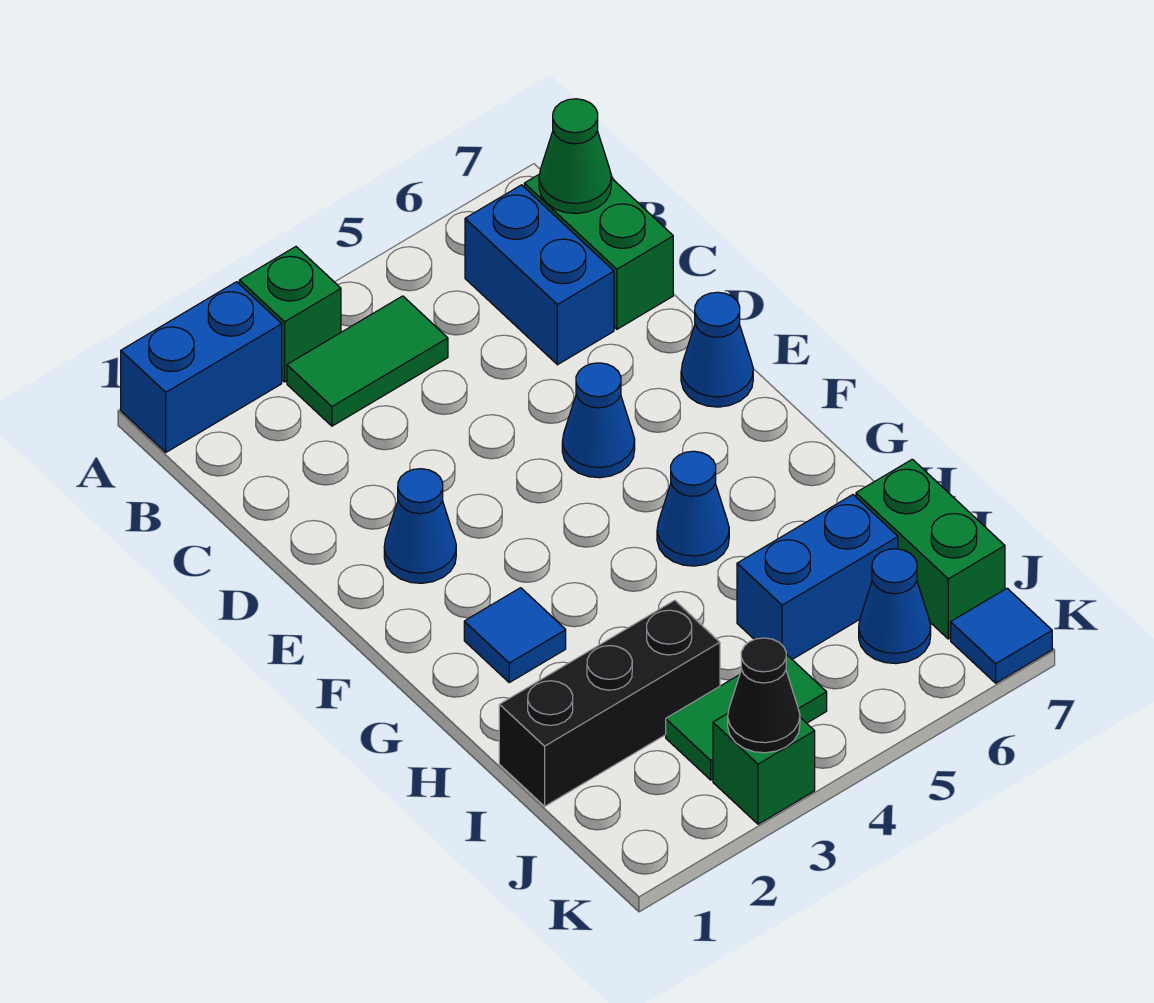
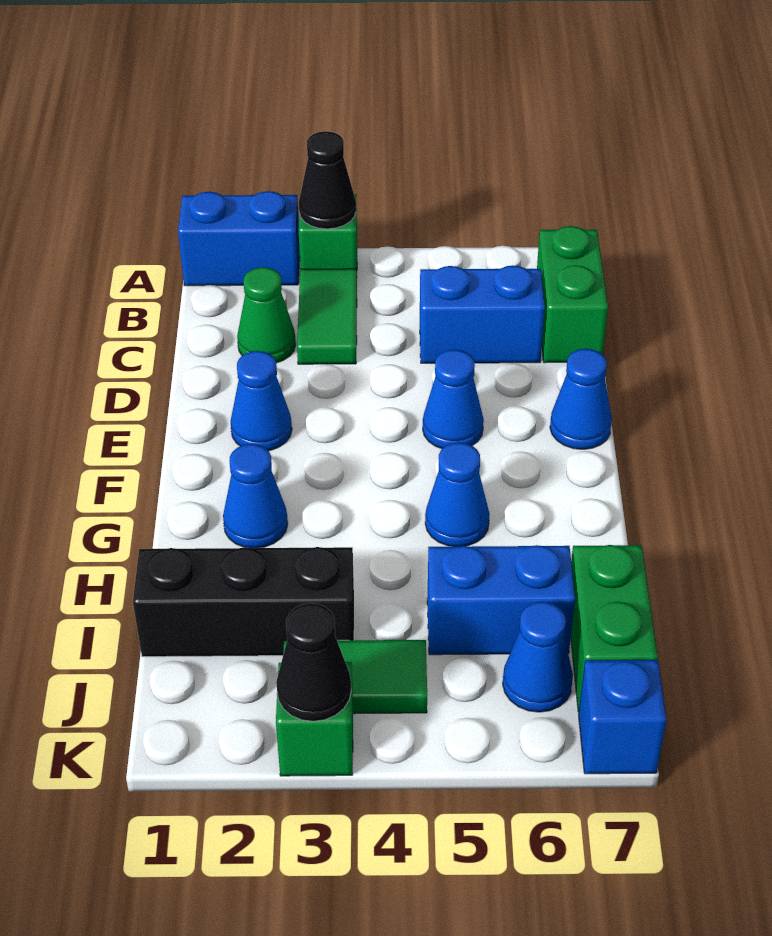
none -> black cone A3 level 2
green tile B3:B4 level 1 -> green tile B3:C3 level 1
blue brick B6:C6 level 1 -> blue brick C5:C6 level 1
green cone B7 level 2 -> green cone C2 level 1
blue tile G2 level 1 -> blue cone G2 level 1
blue tile K7 level 1 -> blue brick K7 level 1

